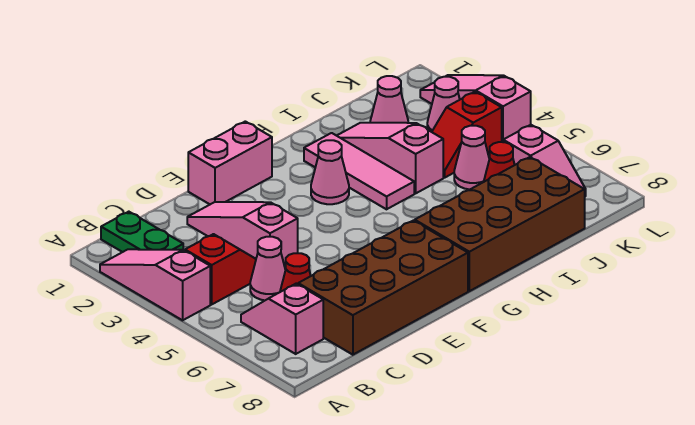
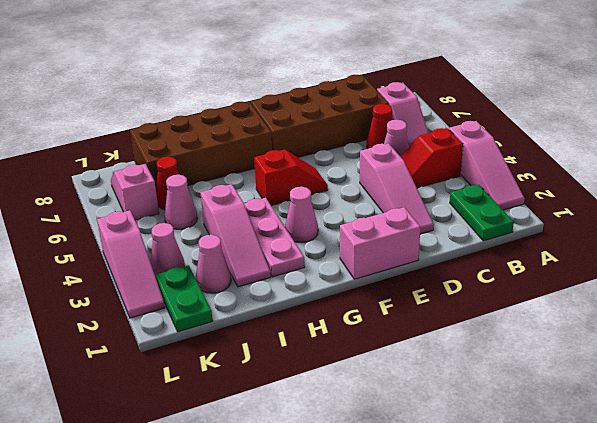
pink tile H2:H4 level 1 -> pink plate H2:H4 level 1
red slope J4:K4 level 1 top K -> red slope F5:G5 level 1 top G
none -> green plate K1:K2 level 1

